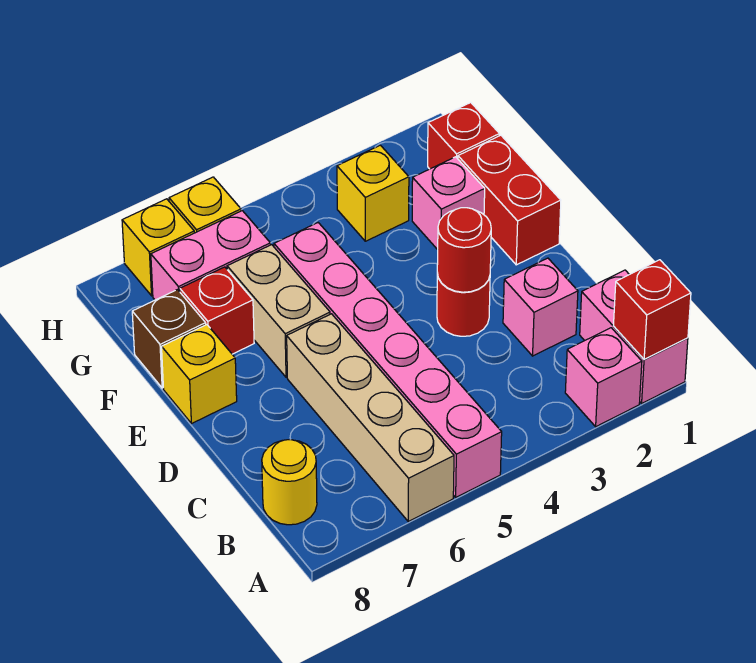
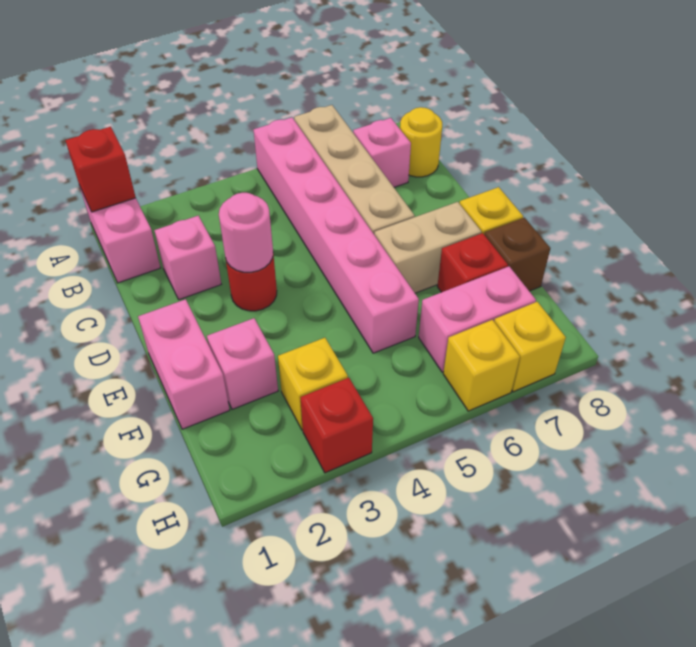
pink brick A2 level 1 -> pink brick B7 level 1
red round brick D3 level 2 -> pink round brick D3 level 2
red brick E1:F1 level 1 -> pink brick E1:F1 level 1
tan brick E6:F6 level 1 -> tan brick E6:E7 level 1
red brick G1 level 1 -> red brick H3 level 1

